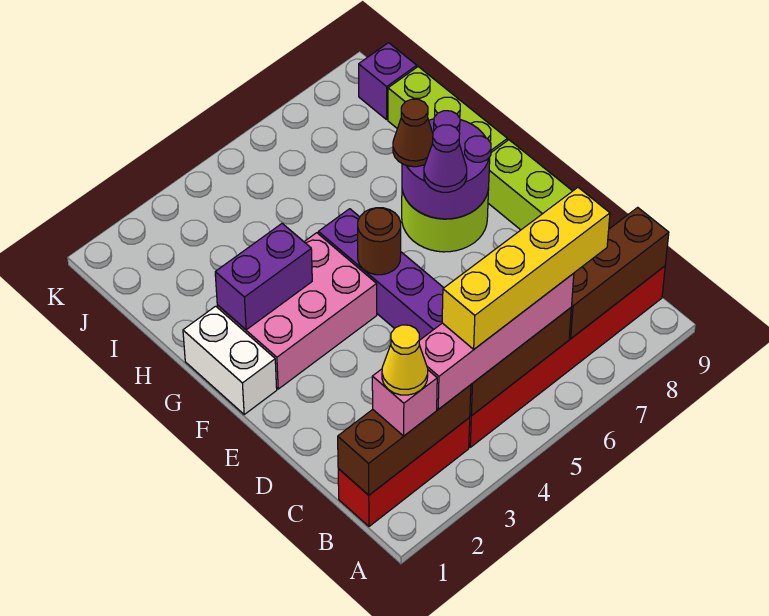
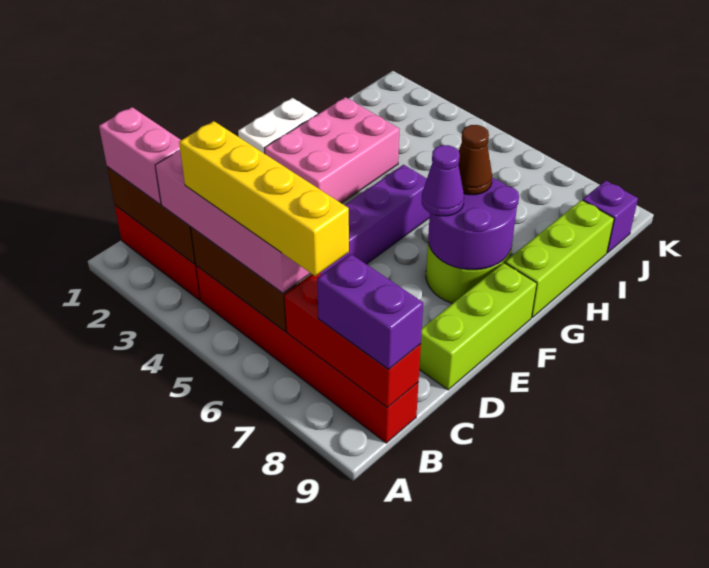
pink brick B2 level 3 -> pink brick B1:B2 level 3
yellow cone B2 level 4 -> none
brown brick B7:B9 level 2 -> red brick B7:B9 level 2
pink brick F2:G4 level 1 -> pink brick F2:H3 level 1
brown round brick F5 level 2 -> none
purple brick G2:G3 level 2 -> purple brick B8:B9 level 3

